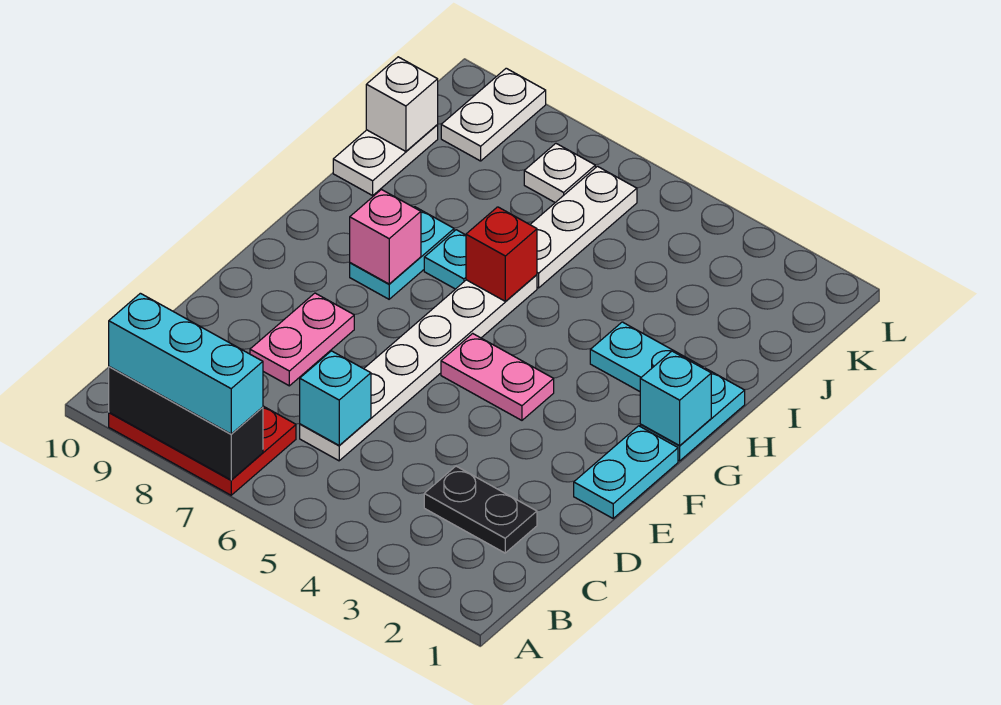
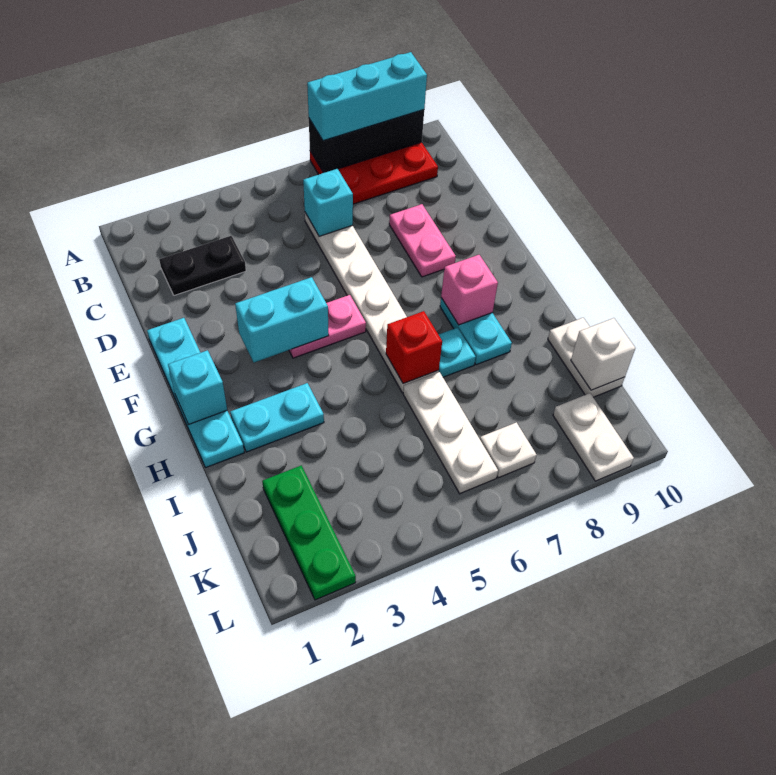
none -> cyan brick F3:F4 level 2
none -> green plate J2:L2 level 1

